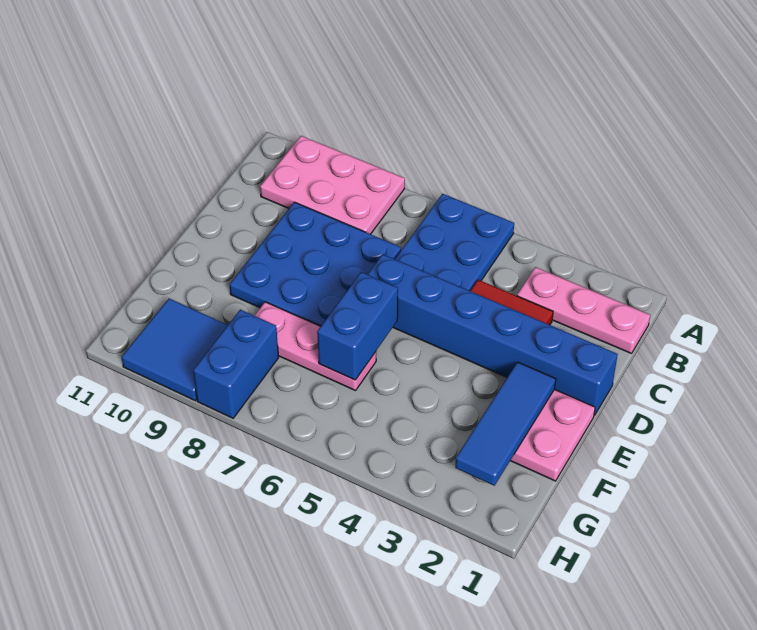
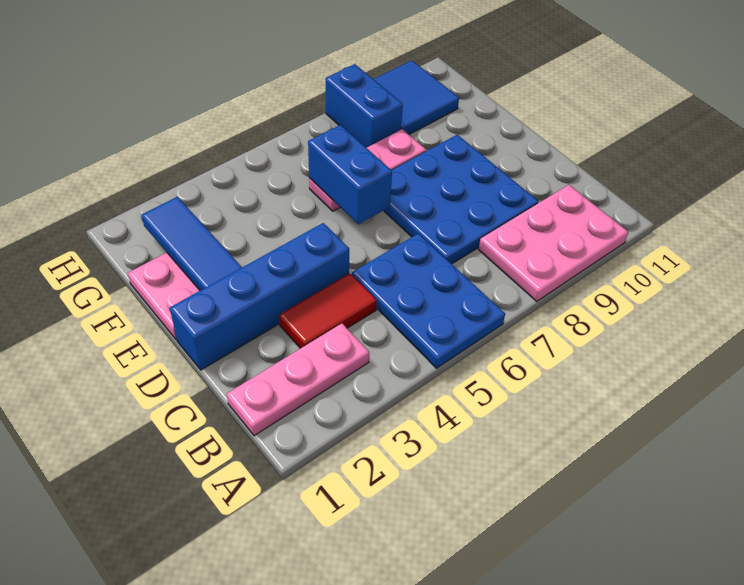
blue brick D1:D6 level 1 -> blue brick D1:D4 level 1

